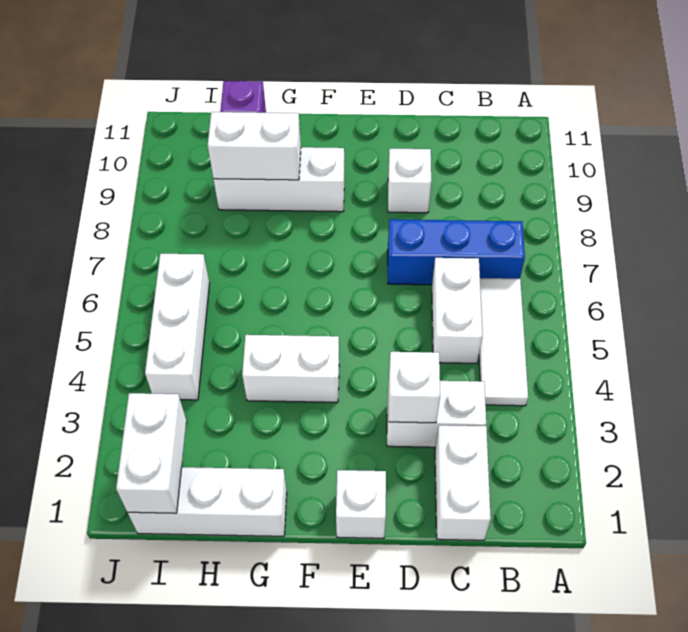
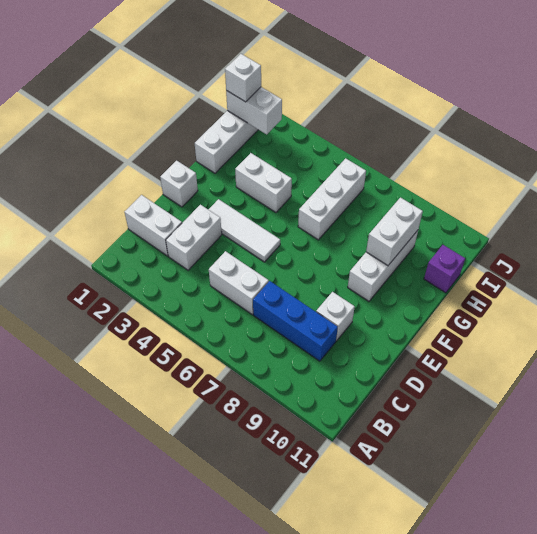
white tile B4:B6 level 1 -> white tile E3:E5 level 1
blue brick B7:D7 level 1 -> blue brick C7:C9 level 1
white brick D3 level 2 -> white brick I1 level 3
white brick F4:G4 level 1 -> white brick G3:G4 level 1
white brick I4:I6 level 1 -> white brick G6:I6 level 1

